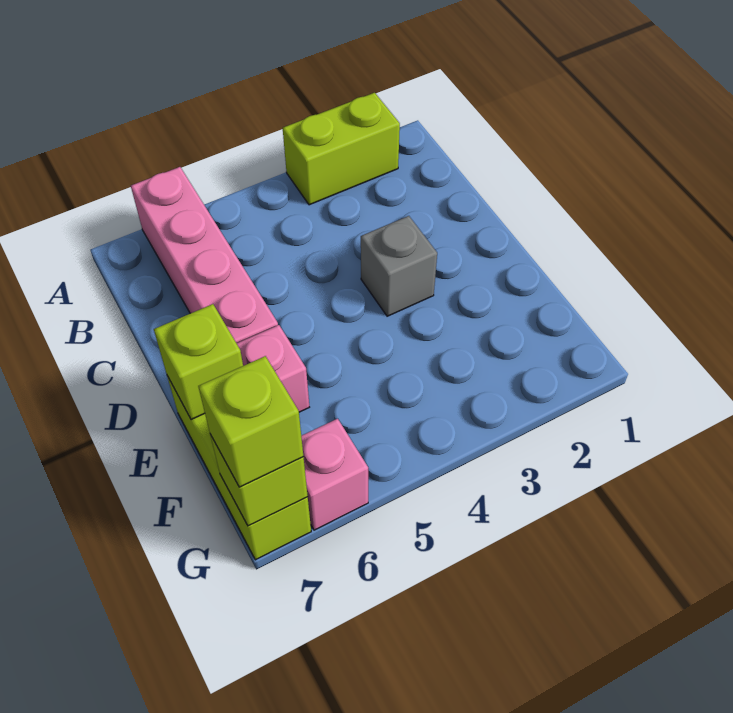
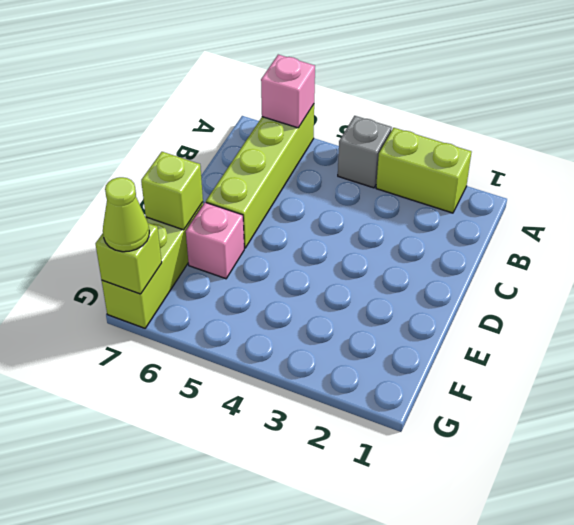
pink brick A6:D6 level 1 -> lime brick A6:D6 level 1
grey brick D3 level 1 -> grey brick A4 level 1
pink brick G6 level 1 -> pink brick A6 level 2
lime brick G7 level 3 -> lime cone G7 level 3

